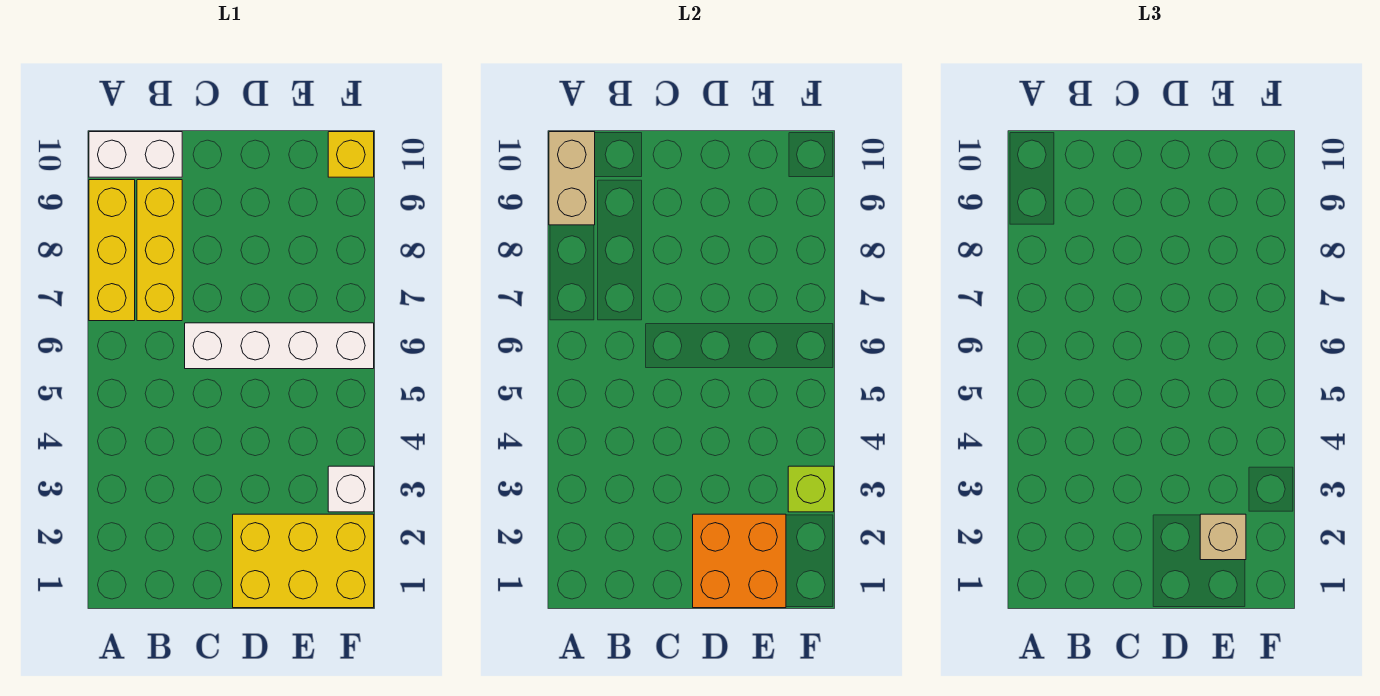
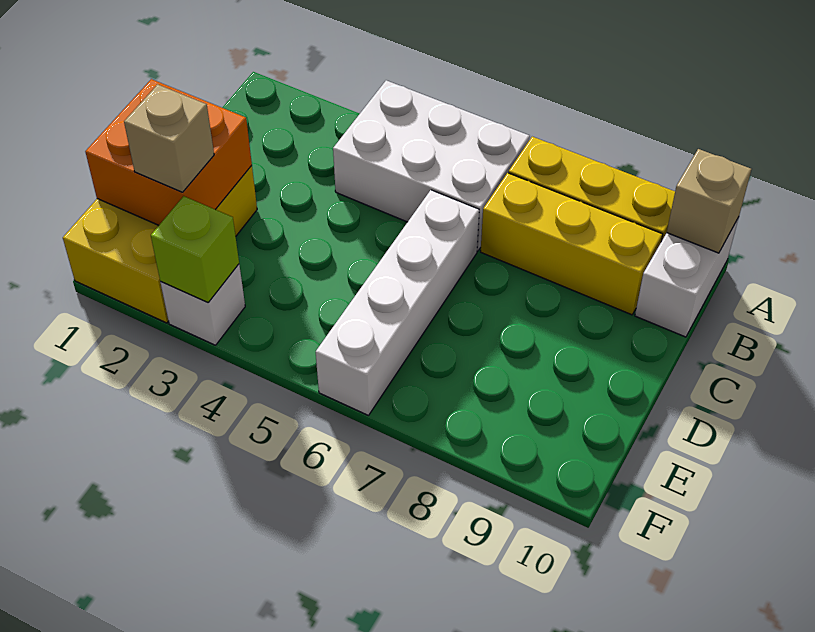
none -> white brick A4:B6 level 1
tan brick A9:A10 level 2 -> tan brick A10 level 2
yellow brick F10 level 1 -> none

